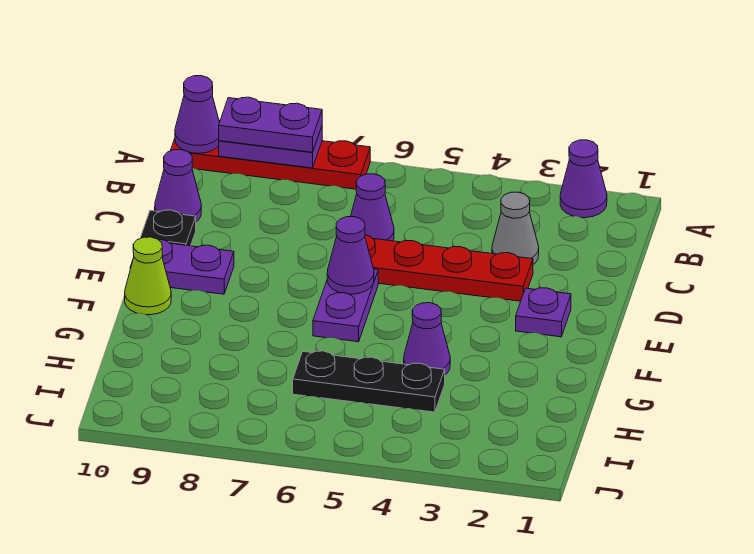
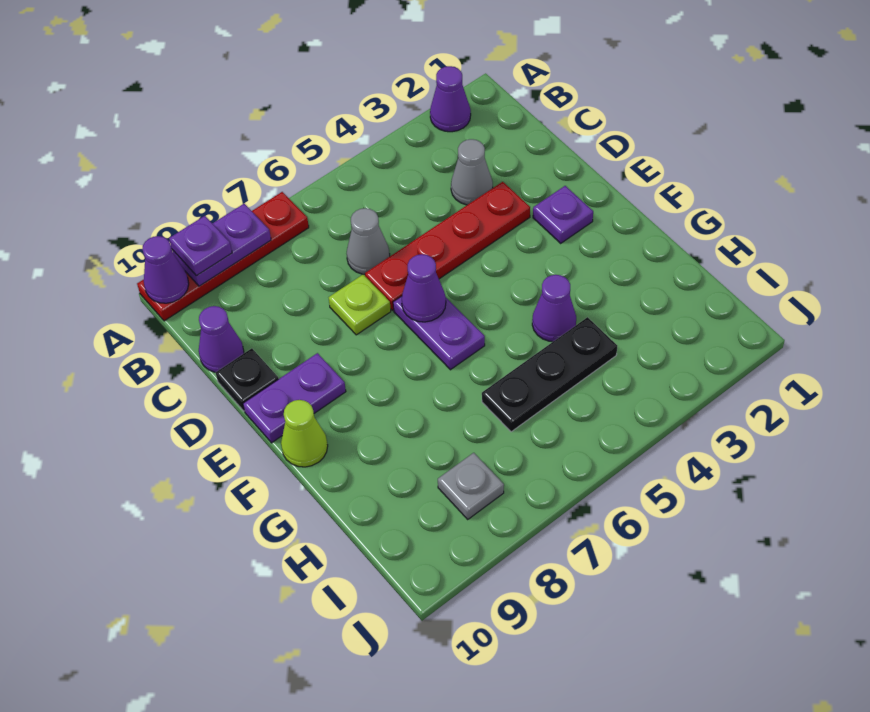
purple plate A8:A9 level 3 -> purple plate A9 level 3
purple cone C6 level 1 -> grey cone C6 level 1
none -> lime plate D7 level 1
none -> grey plate I8 level 1

